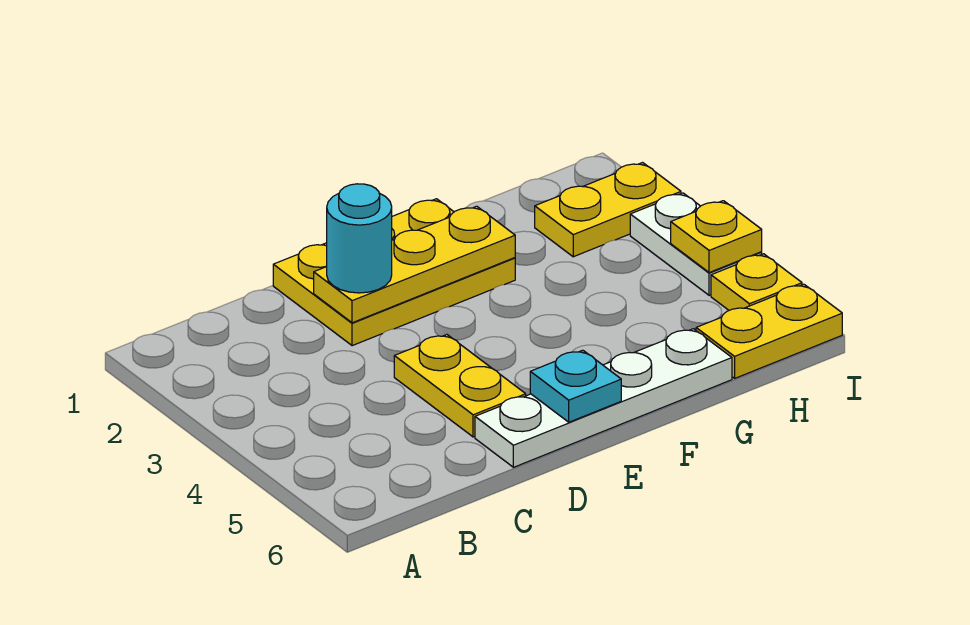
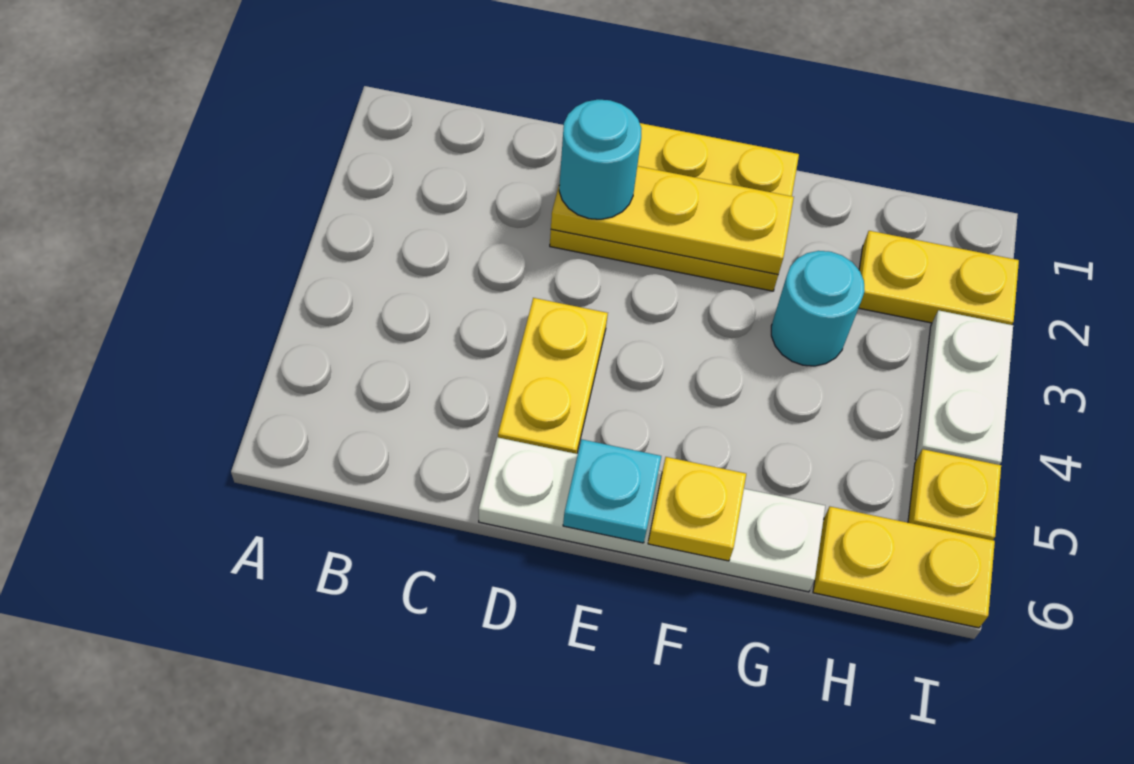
none -> cyan round brick G3 level 1
yellow plate I4 level 2 -> yellow plate F6 level 2

